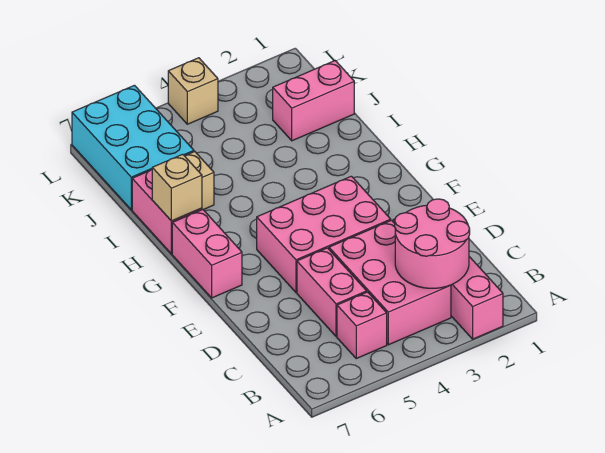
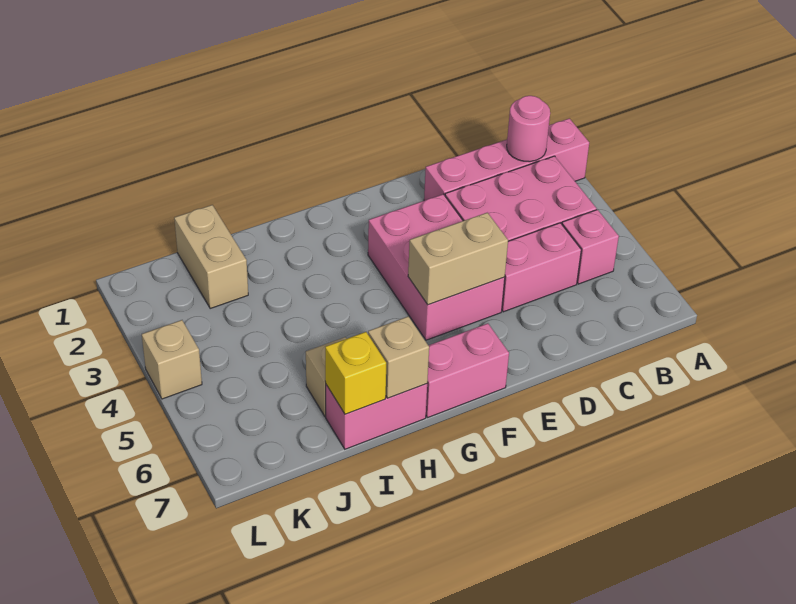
pink round brick B2:C3 level 2 -> pink round brick B2 level 2
none -> tan brick E5:F5 level 2
none -> yellow brick I7 level 2
pink brick J1:J2 level 1 -> tan brick J1:J2 level 1
cyan brick J6:L7 level 1 -> none

